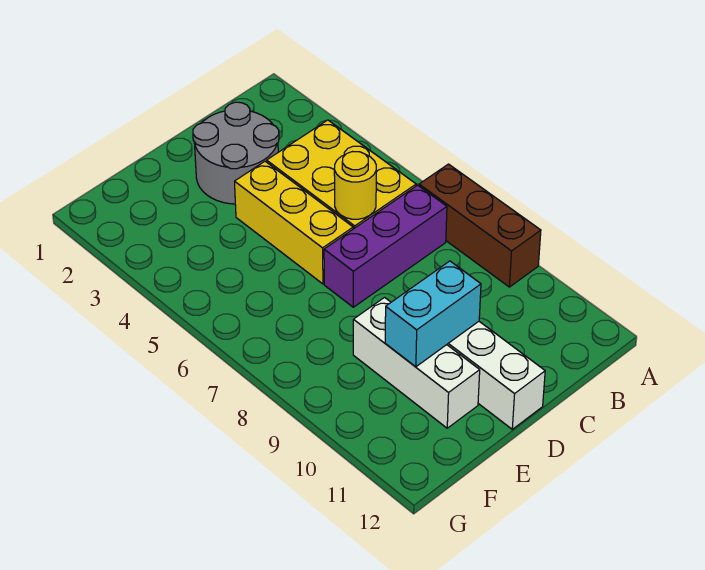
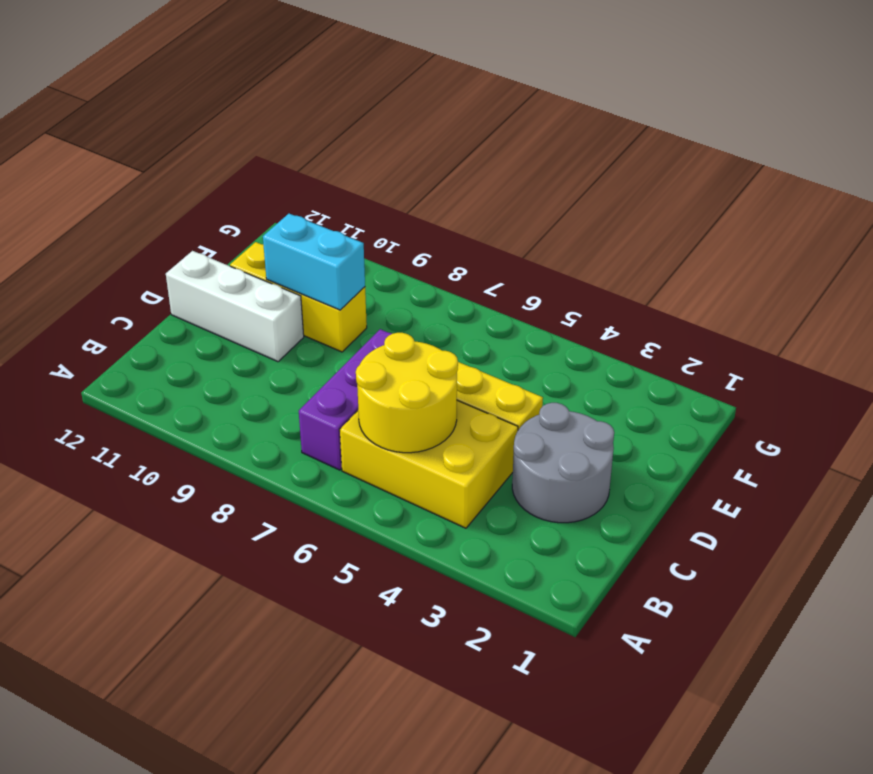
brown brick A7:A9 level 1 -> none
yellow round brick C6 level 2 -> yellow round brick B5:C6 level 2
cyan brick D10:E10 level 2 -> cyan brick E9:E10 level 2
white brick E9:E11 level 1 -> yellow brick E9:E11 level 1

